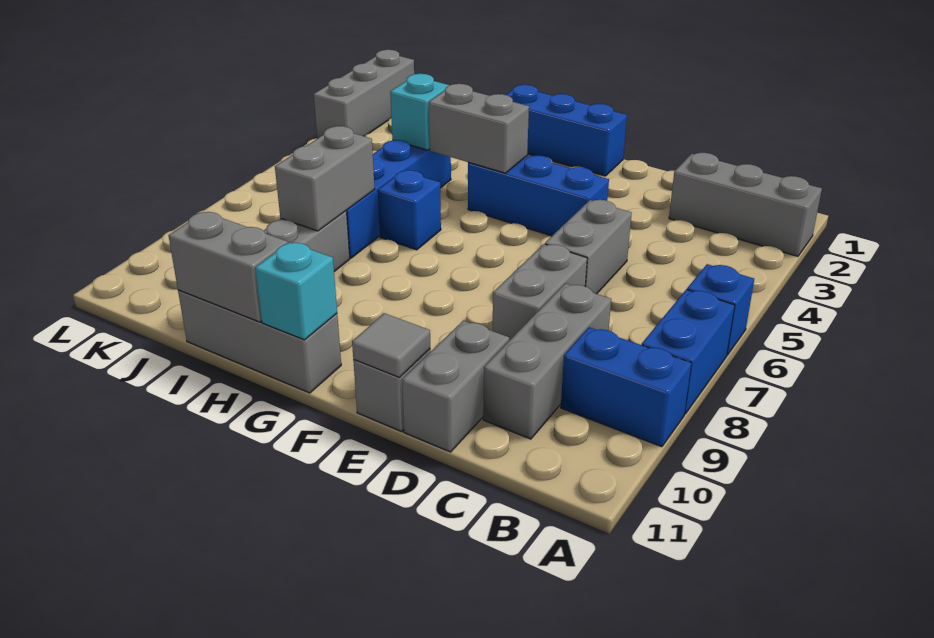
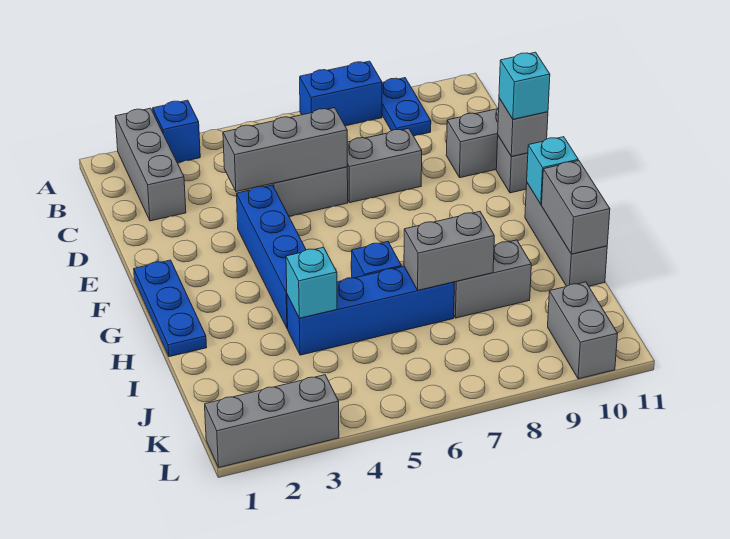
blue brick A6 level 1 -> blue brick A3 level 1
blue brick A9:B9 level 1 -> blue plate A9:B9 level 1
grey brick C8:C10 level 1 -> grey brick D4:D6 level 2
blue brick E4:G4 level 1 -> blue brick E4:H4 level 1
grey tile E11 level 2 -> grey brick E11 level 2
none -> cyan brick E11 level 3
blue brick F1:H1 level 1 -> blue plate F1:H1 level 1
grey brick G4:H4 level 2 -> grey brick K10:L10 level 1

